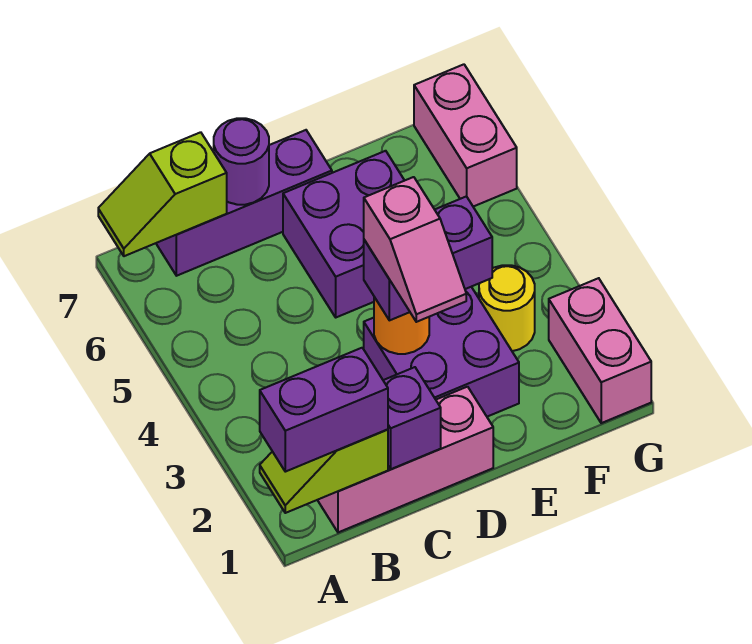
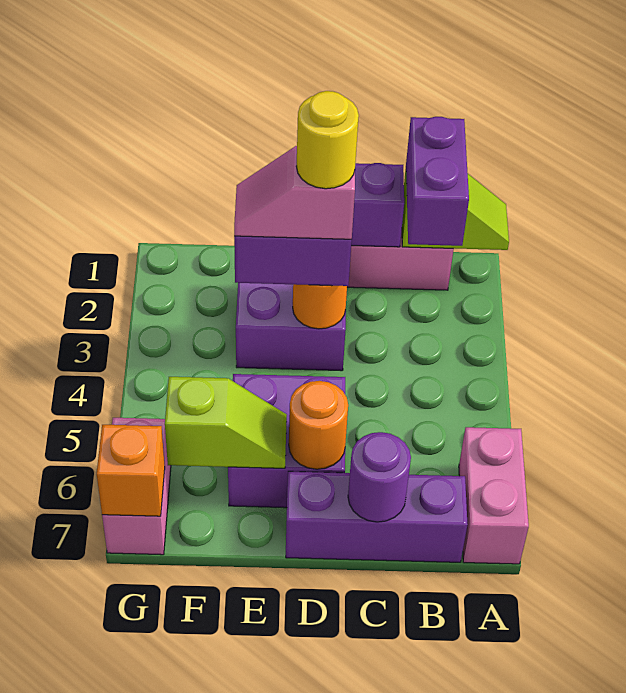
purple brick A1:B1 level 3 -> purple brick B1:B2 level 3
lime slope A7:B7 level 2 top B -> lime slope E6:F6 level 2 top F
pink slope D2:D3 level 4 top 3 -> pink slope D3:E3 level 4 top D
none -> orange round brick D6 level 2
yellow round brick F3 level 1 -> yellow round brick D3 level 5
pink brick G1:G2 level 1 -> pink brick A6:A7 level 1
none -> orange brick G7 level 2

